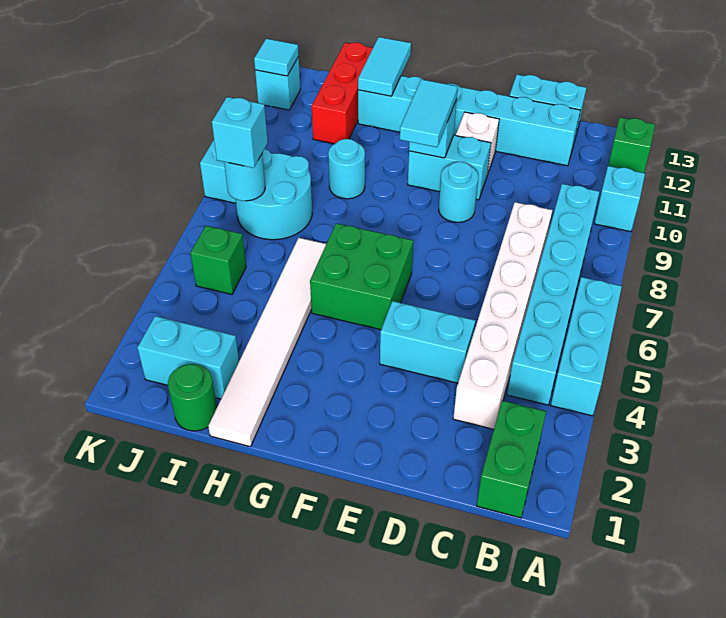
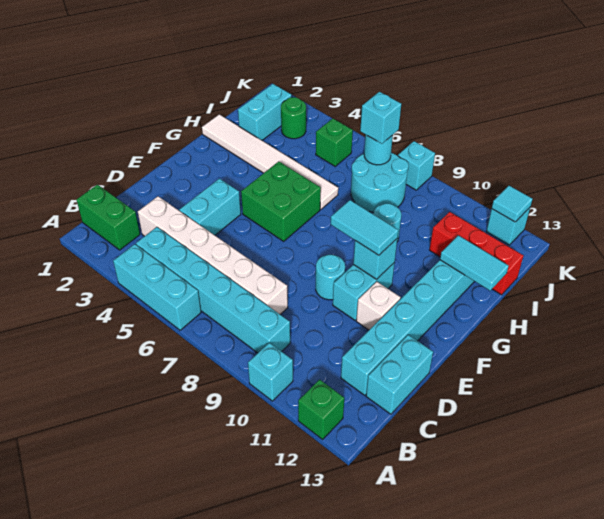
green round brick I1 level 1 -> green round brick J3 level 1

